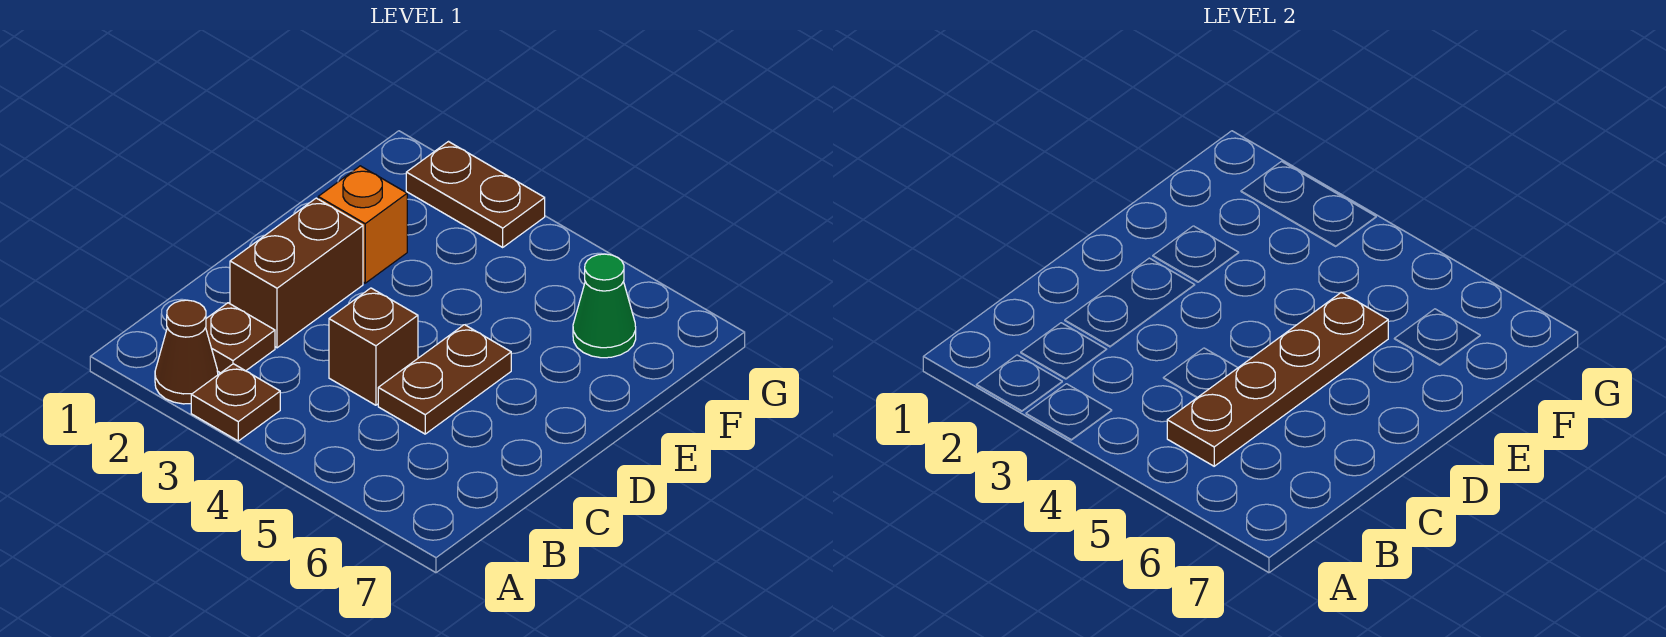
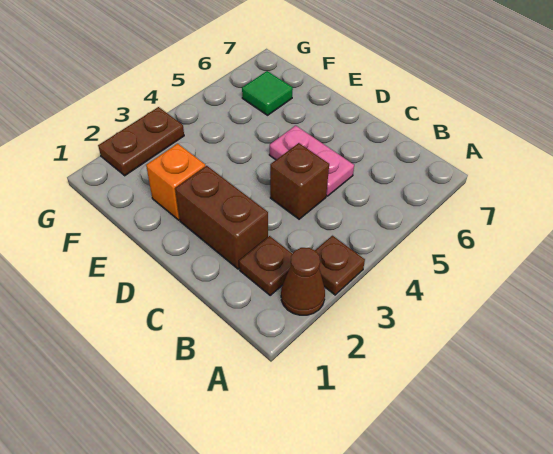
brown plate B5:E5 level 2 -> none
brown plate C5:D5 level 1 -> pink plate C5:D5 level 1
green cone F6 level 1 -> green tile F6 level 1

